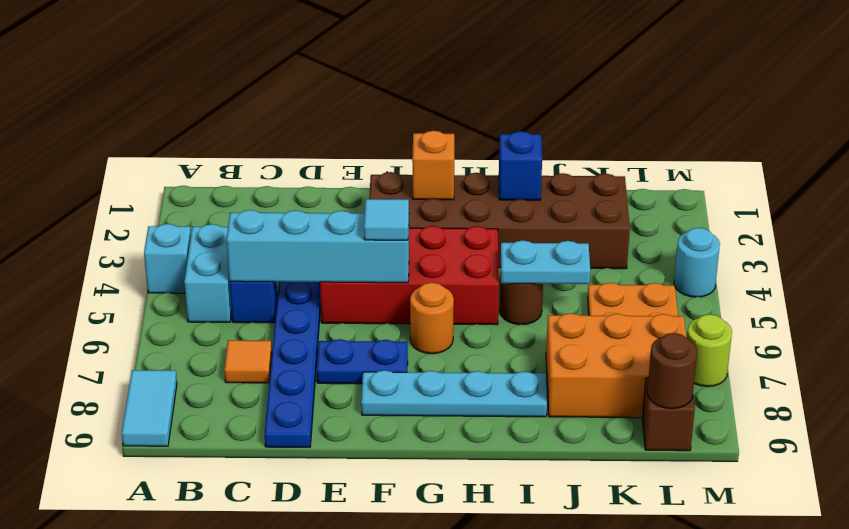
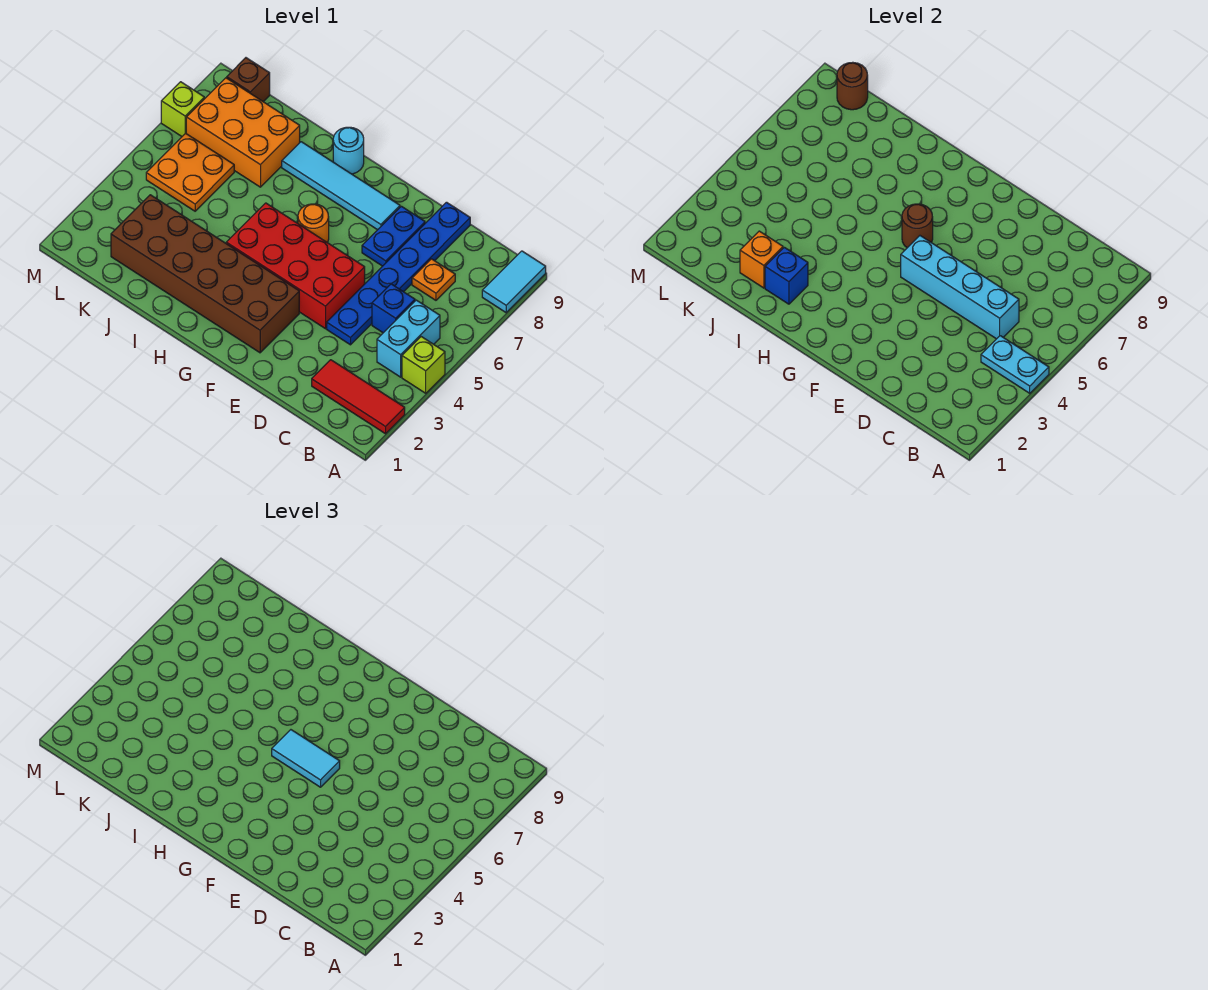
none -> red tile A2:C2 level 1
cyan brick A4 level 1 -> lime brick A4 level 1
orange tile C7 level 1 -> orange plate C7 level 1
blue plate E7:F7 level 1 -> blue plate E7:E8 level 1
cyan tile F5 level 3 -> cyan tile F5:G5 level 3
cyan plate F8:I8 level 1 -> cyan tile F8:I8 level 1
orange brick G2 level 2 -> orange brick J2 level 2
brown round brick I5 level 1 -> brown round brick G6 level 2
cyan plate I5:J5 level 2 -> cyan plate A4:B4 level 2
cyan round brick M4 level 1 -> cyan round brick H9 level 1
lime round brick M7 level 1 -> lime brick M7 level 1

